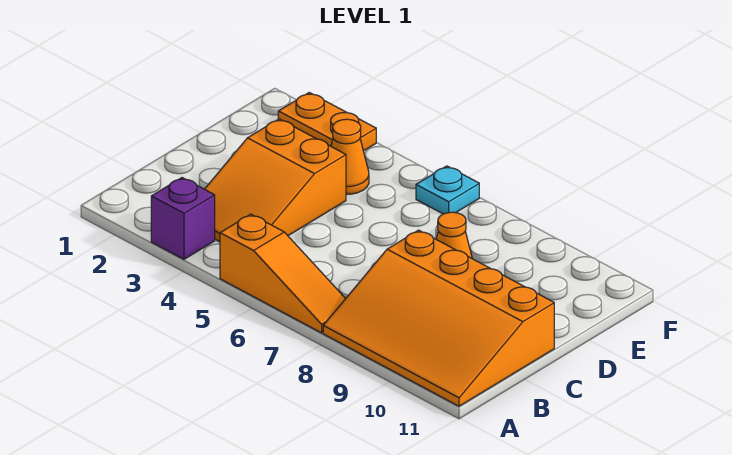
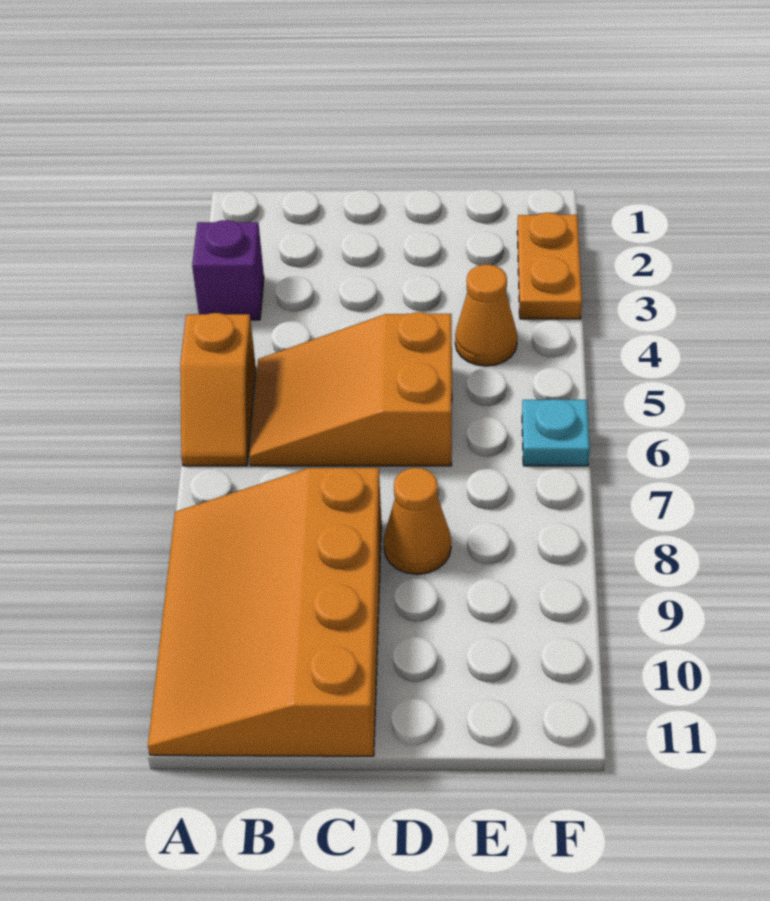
orange slope A5:A7 level 1 top 5 -> orange slope A5:A6 level 1 top 5
orange slope B3:D4 level 1 top D -> orange slope B5:D6 level 1 top D

